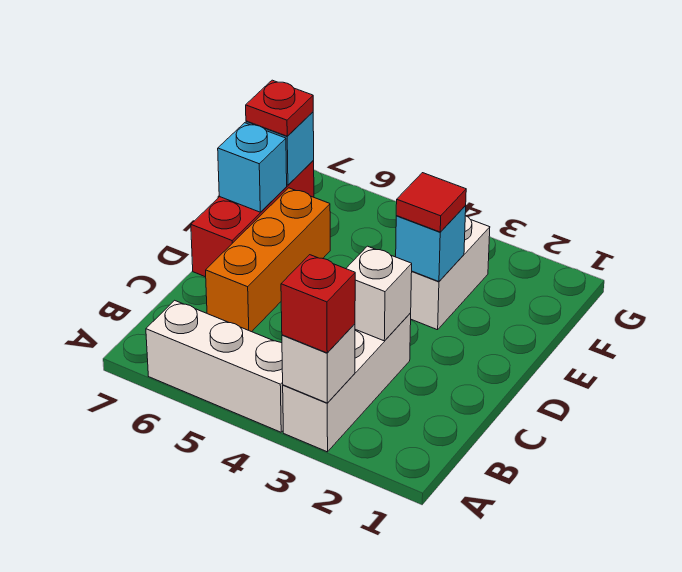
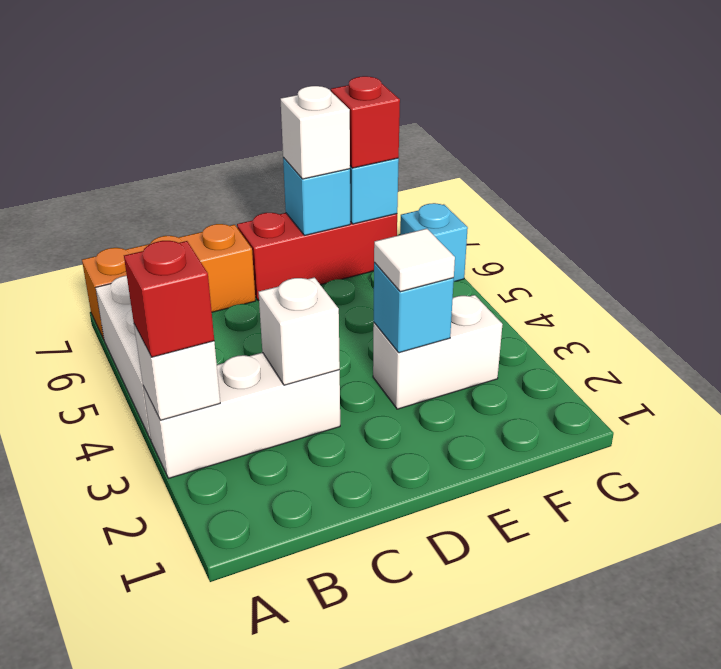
orange brick C6:E6 level 1 -> orange brick A7:C7 level 1
red tile E3 level 3 -> white tile E3 level 3
none -> white brick E7 level 3
red plate F7 level 3 -> red brick F7 level 3
none -> cyan brick G6 level 1

